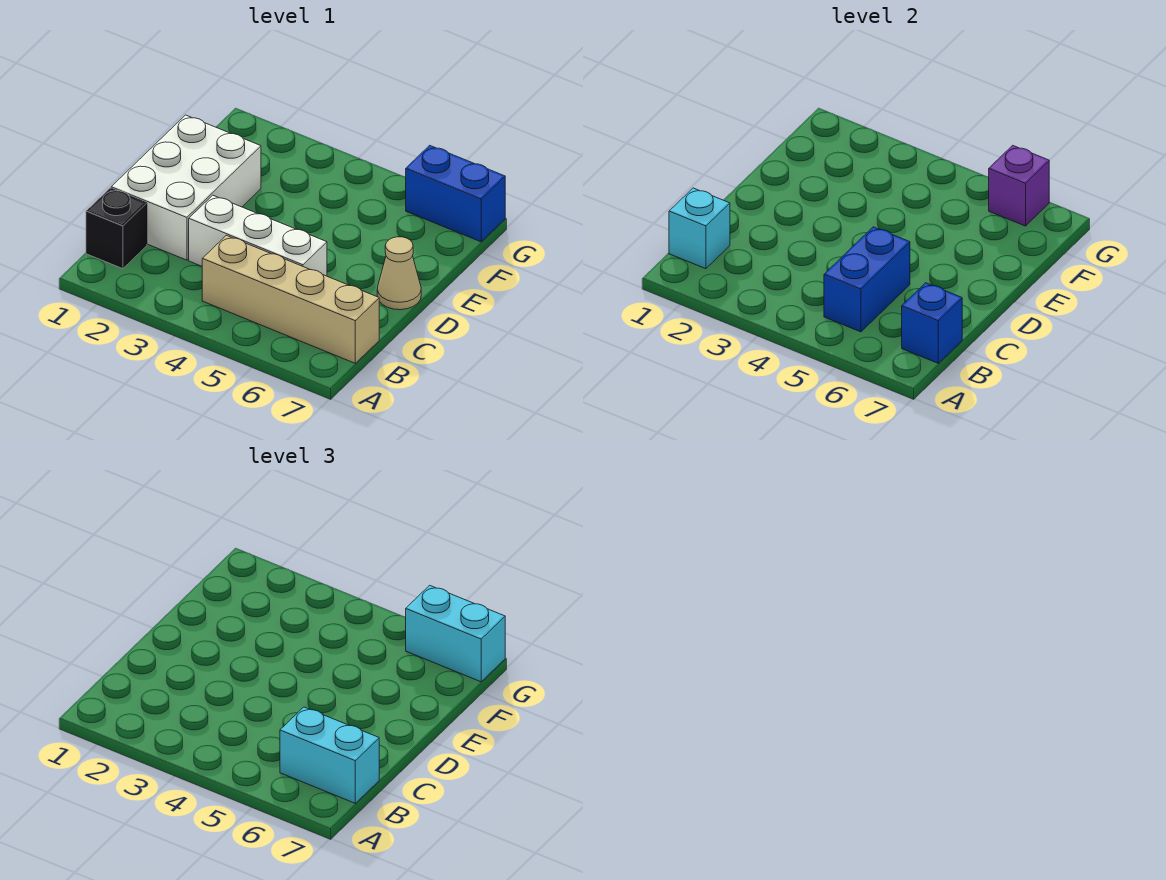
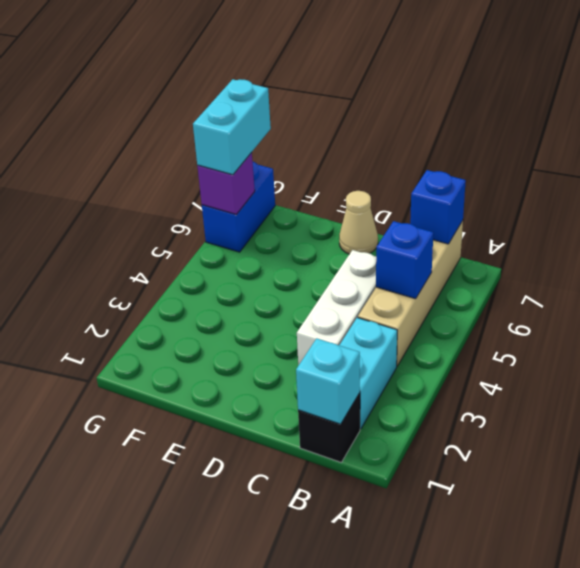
blue brick B5:C5 level 2 -> blue brick B5 level 2
cyan brick B6:B7 level 3 -> cyan brick B2:B3 level 1
white brick C1:E2 level 1 -> none

